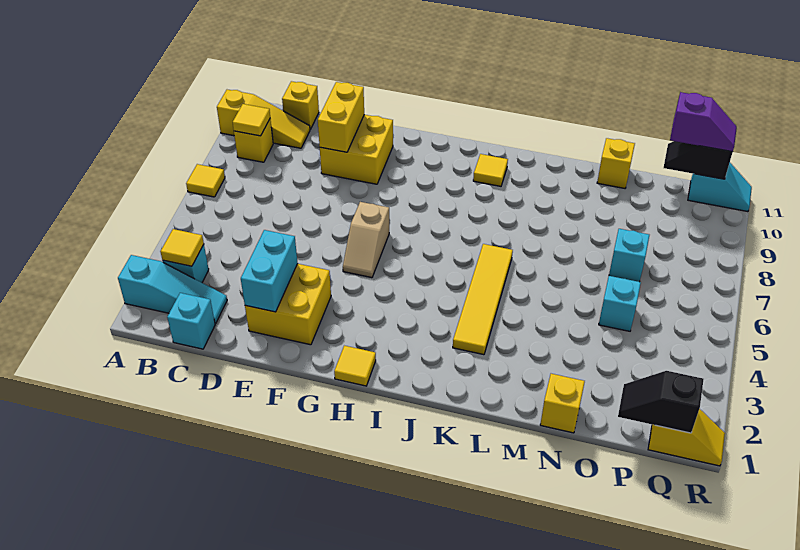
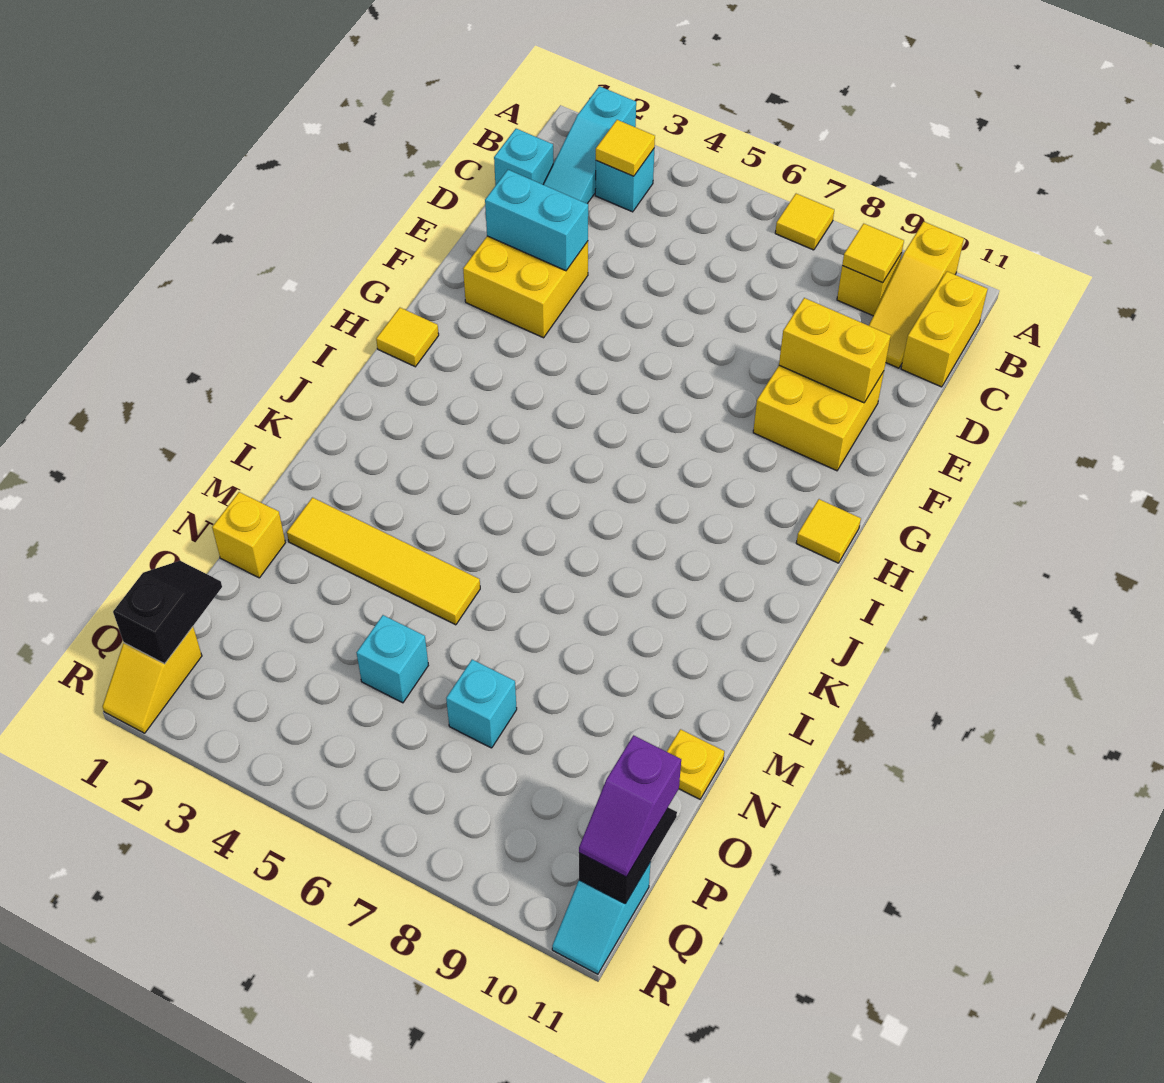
yellow brick C11 level 1 -> yellow brick B11:C11 level 1
tan slope G5:G6 level 1 top 6 -> none
yellow tile J10 level 1 -> yellow tile H11 level 1
yellow tile K3:K6 level 1 -> yellow tile M2:M5 level 1
yellow brick N11 level 1 -> yellow plate N11 level 1

